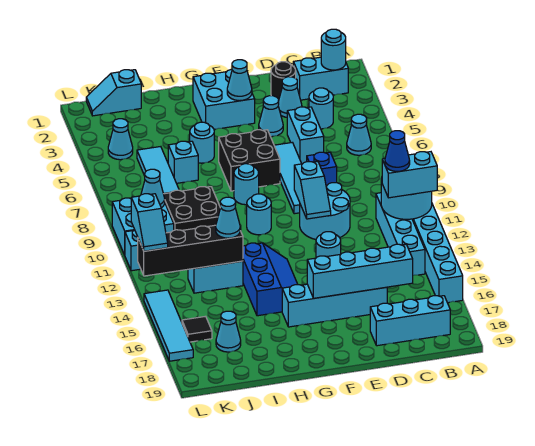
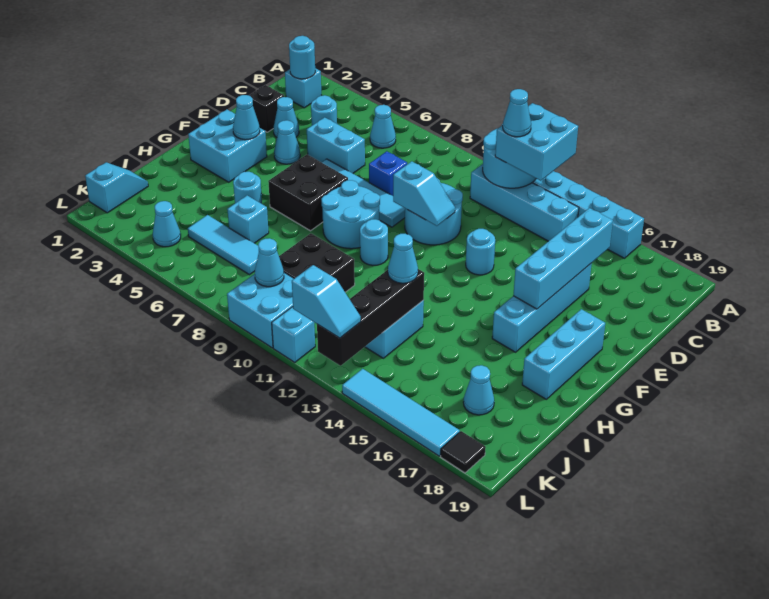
cyan brick A12:B12 level 3 -> cyan brick A12:B13 level 3
cyan brick B2:C2 level 1 -> cyan brick B2 level 1
blue cone B12 level 4 -> cyan cone B12 level 4
cyan brick B18:D18 level 1 -> cyan brick F18:H18 level 1
black round brick D2 level 1 -> black brick D2 level 1
cyan round brick G8 level 1 -> cyan round brick F8:G9 level 1
blue slope G13:H15 level 1 top H -> none
cyan slope J1:K1 level 1 top J -> cyan slope J1:K1 level 1 top K
black tile K16 level 1 -> black tile L18 level 1

